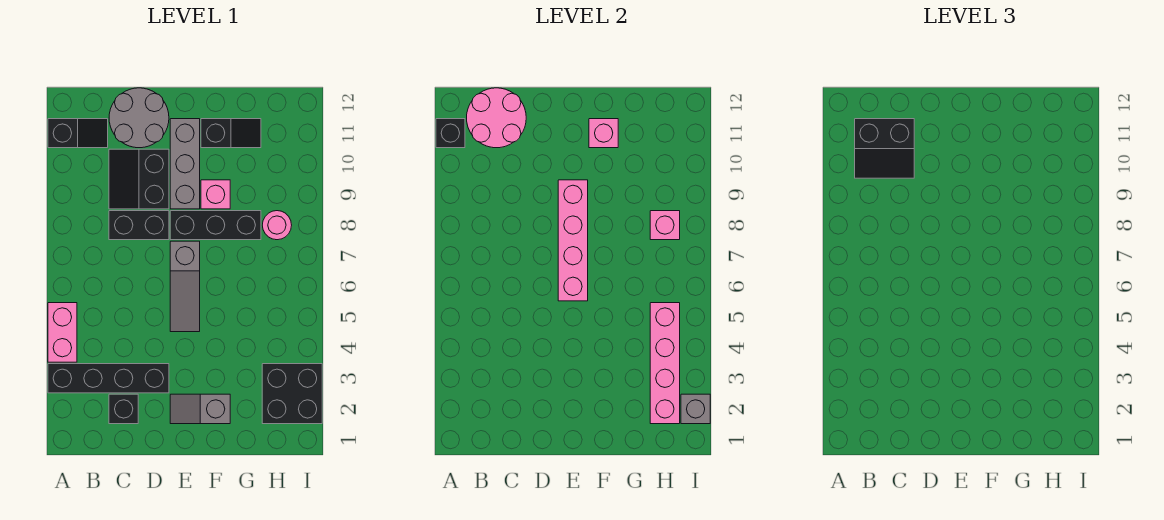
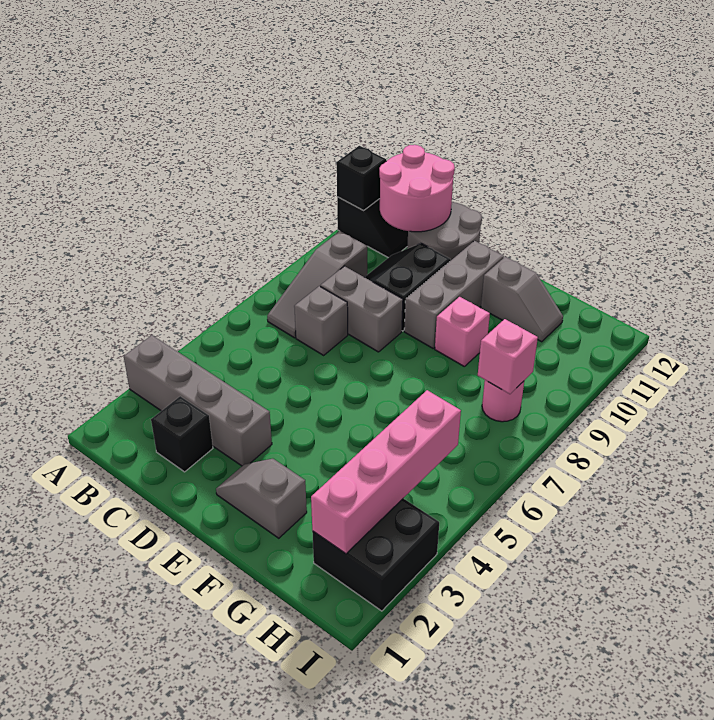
black brick A3:D3 level 1 -> grey brick A3:D3 level 1
pink brick A4:A5 level 1 -> none
black slope B10:C11 level 3 top 11 -> none
black brick C8:D8 level 1 -> grey brick C8:D8 level 1
grey slope E5:E7 level 1 top 7 -> grey slope B7:B9 level 1 top 9
pink brick E6:E9 level 2 -> none
black brick E8:G8 level 1 -> none
black slope F11:G11 level 1 top F -> grey slope F11:G11 level 1 top F
pink brick F11 level 2 -> none
grey brick I2 level 2 -> grey brick C7 level 1

